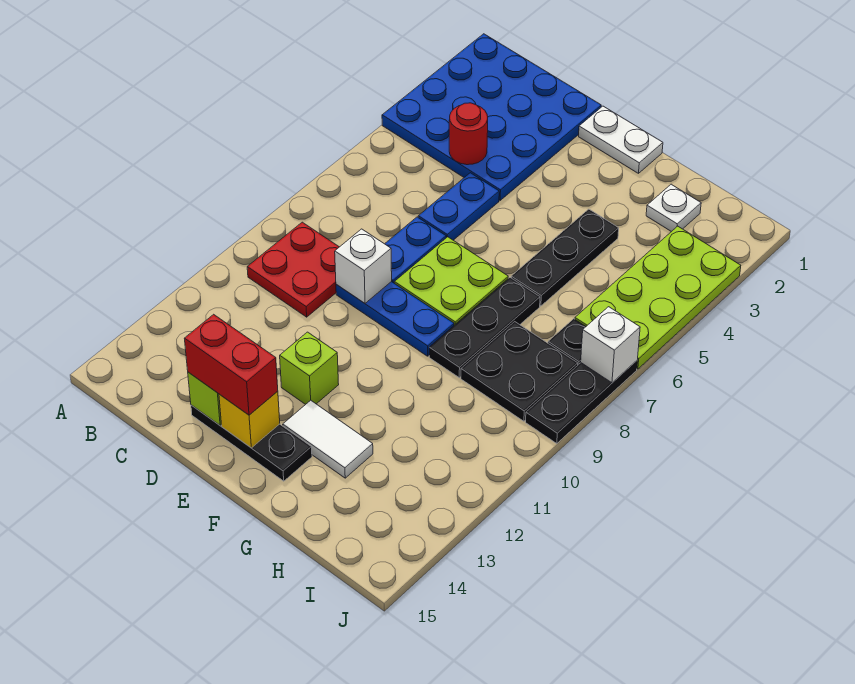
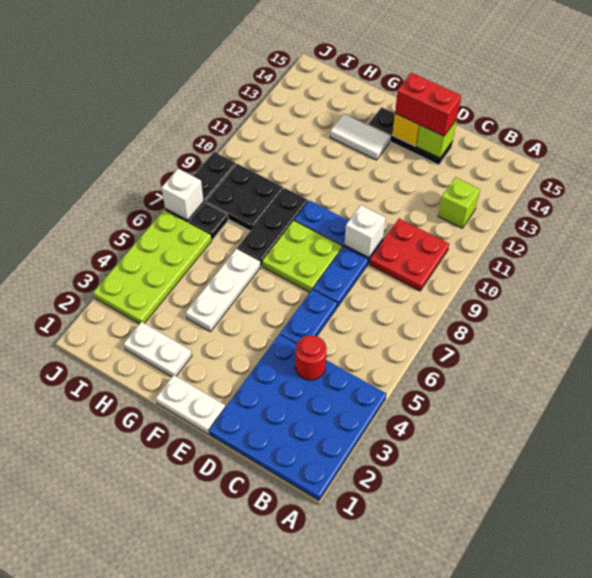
lime brick E12 level 1 -> lime brick B12 level 1
black plate G4:G6 level 1 -> white plate G4:G6 level 1
white plate H2 level 1 -> white plate G2:H2 level 1

